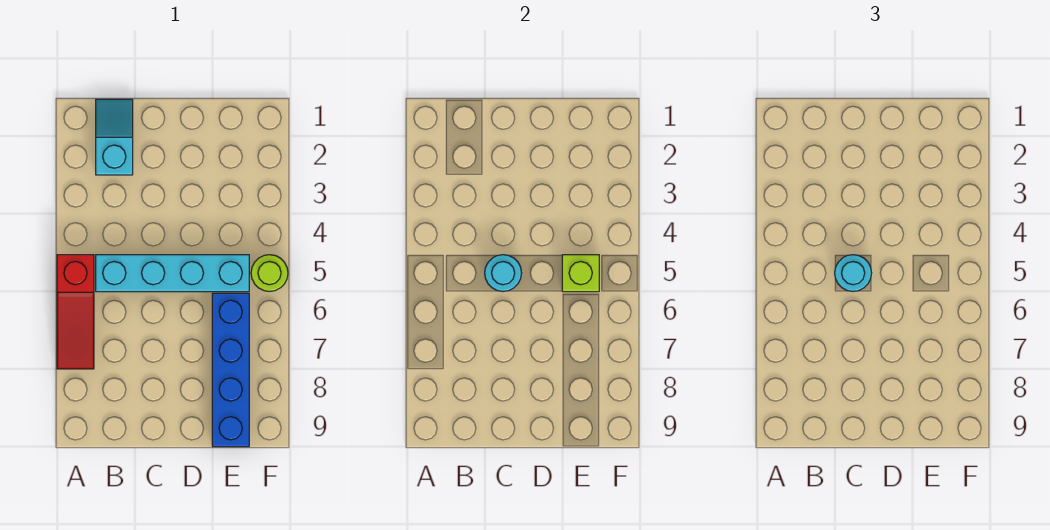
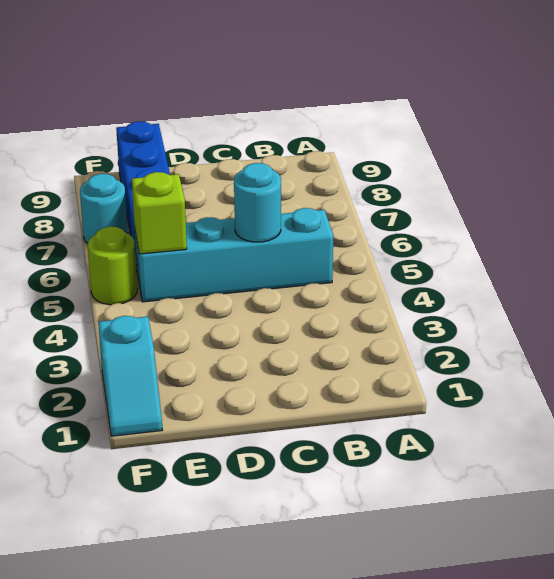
red slope A5:A7 level 1 top 5 -> none
cyan slope B1:B2 level 1 top 2 -> cyan slope F1:F2 level 1 top 2
cyan round brick C5 level 3 -> cyan round brick F7 level 1

